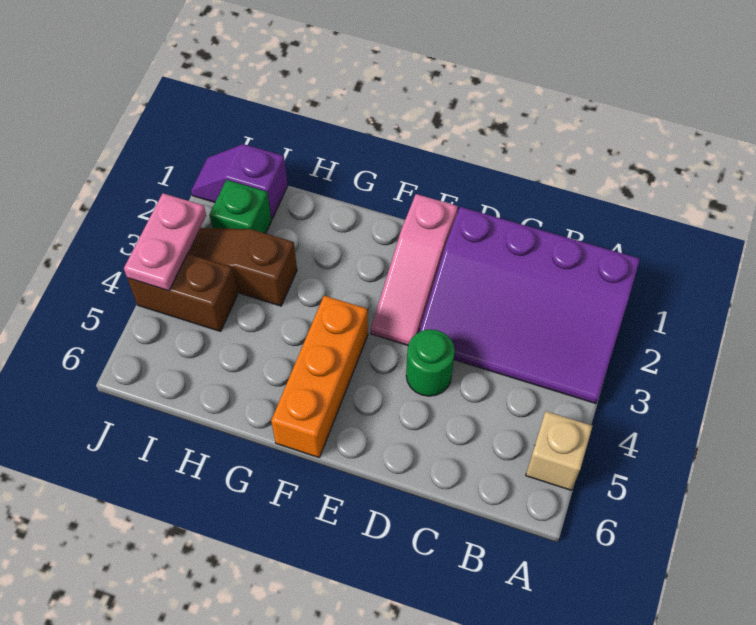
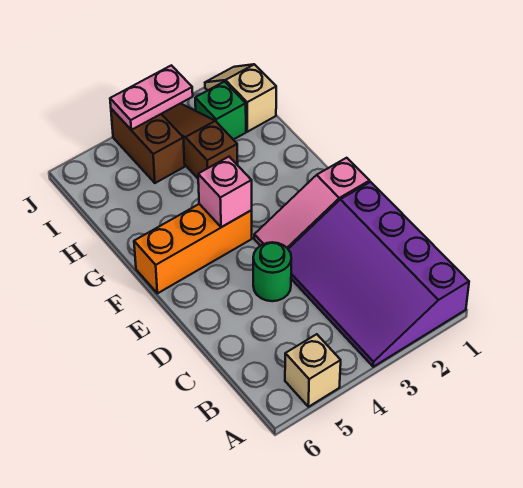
none -> pink brick F4 level 2
purple slope I1:J1 level 1 top I -> tan slope I1:J1 level 1 top I

